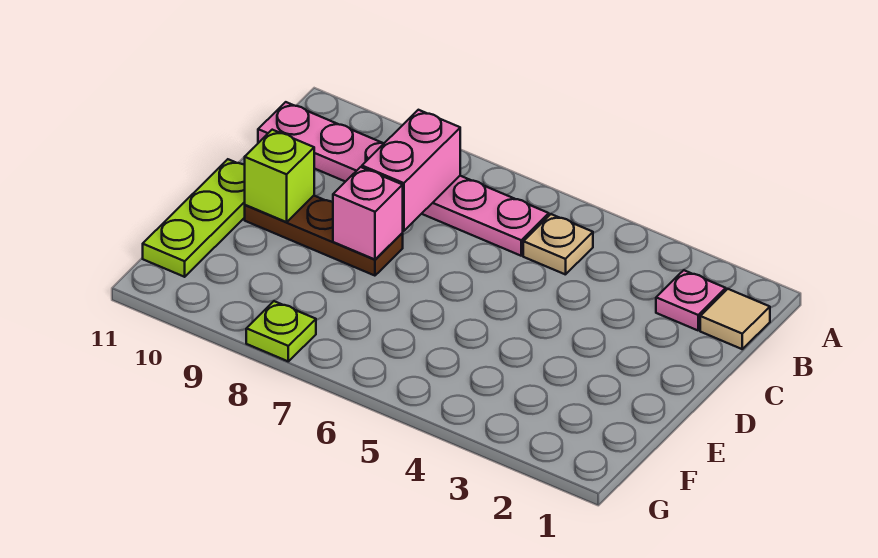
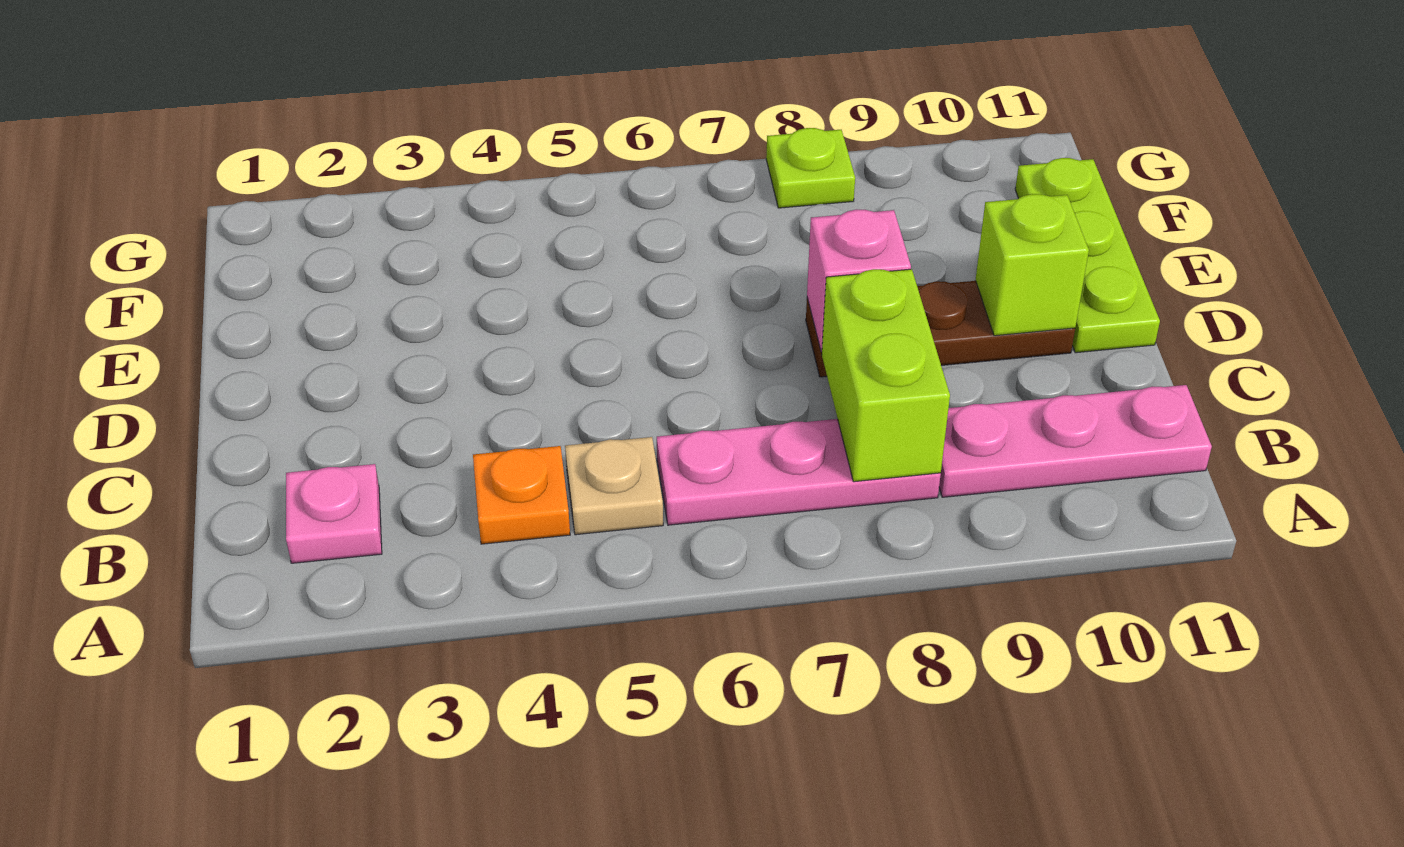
tan tile B1 level 1 -> none
none -> orange plate B4 level 1
pink brick B8:C8 level 2 -> lime brick B8:C8 level 2

